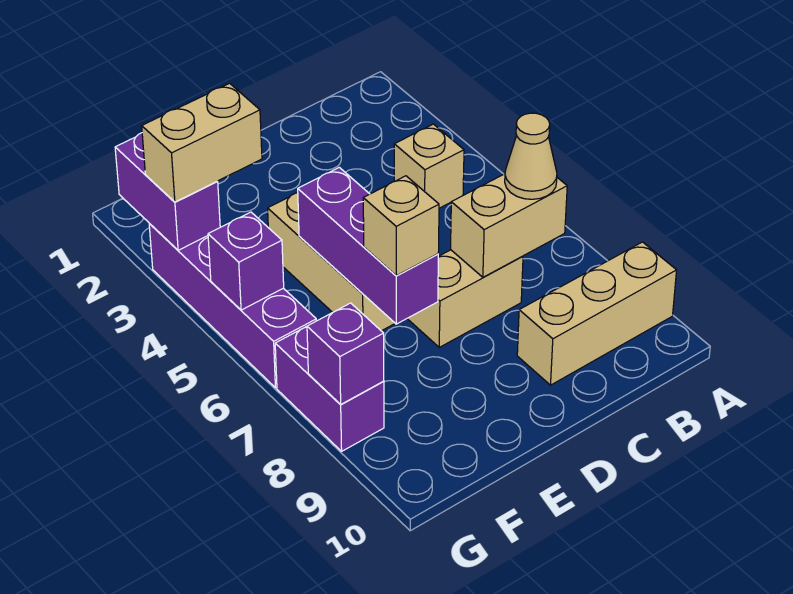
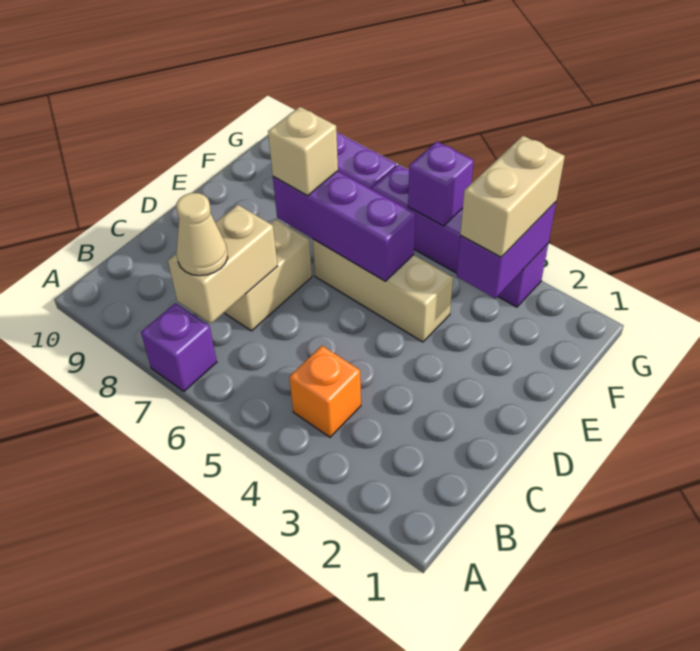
tan brick A9:C9 level 1 -> none
tan brick B4 level 1 -> orange brick B4 level 1
purple brick G2:G3 level 2 -> purple brick F3:G3 level 2
purple brick G8 level 2 -> purple brick A7 level 1

